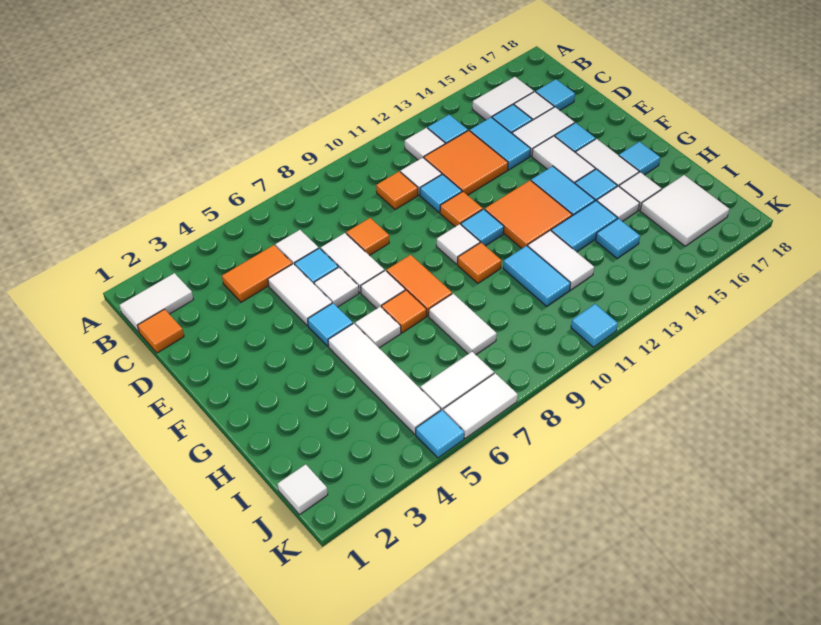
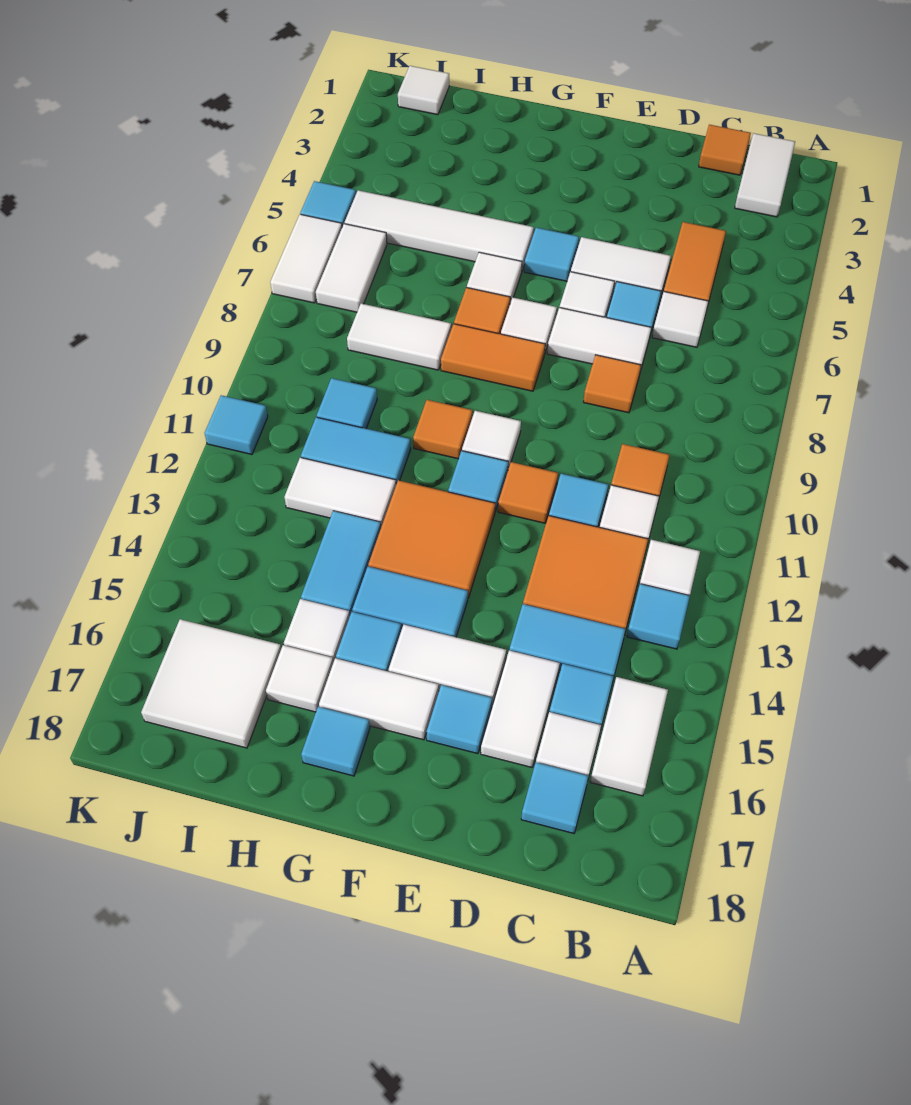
cyan tile I14 level 1 -> cyan tile I10 level 1

